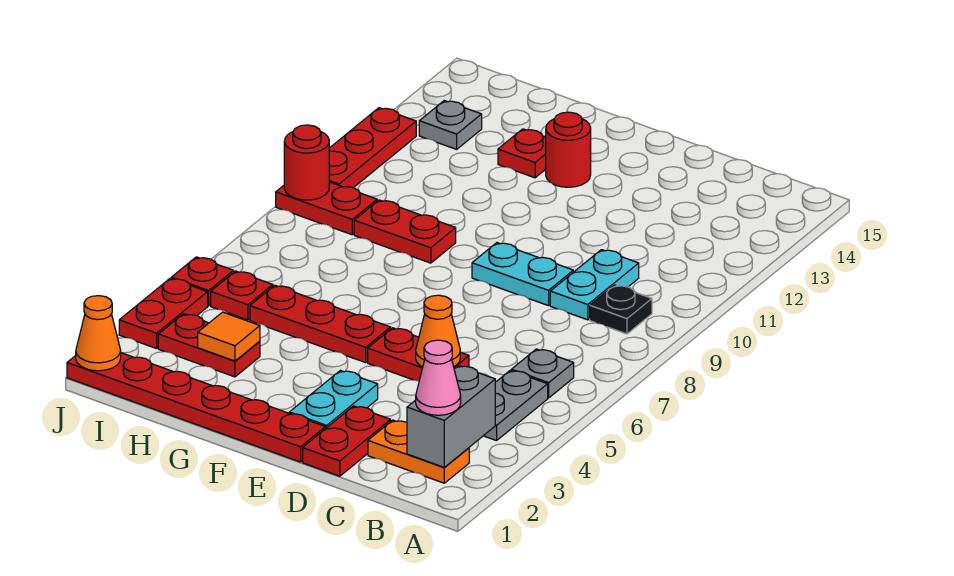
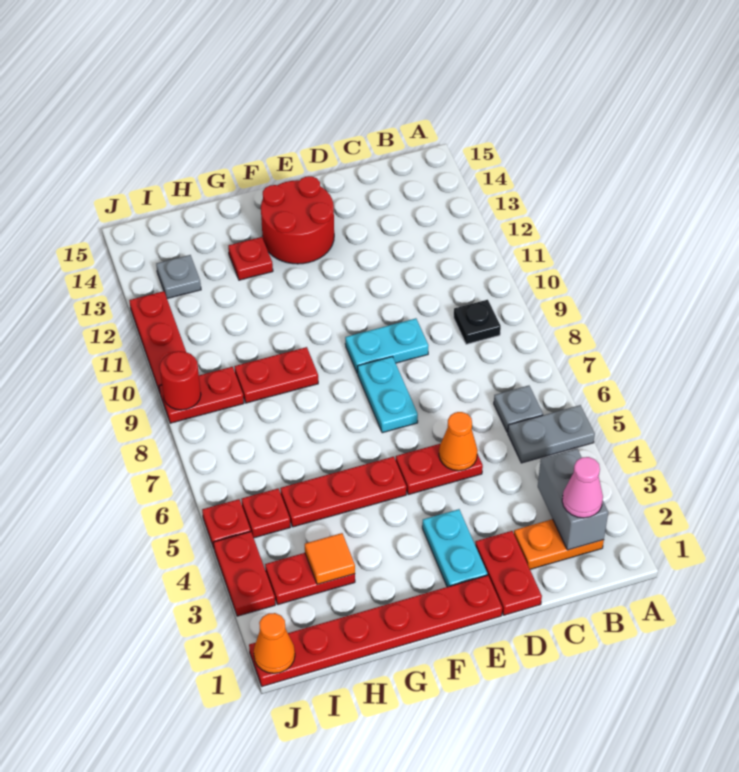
grey plate B4:B5 level 1 -> grey plate A5:B5 level 1
cyan plate C9:C10 level 1 -> cyan plate E7:E8 level 1
red round brick F13 level 1 -> red round brick E13:F14 level 1

